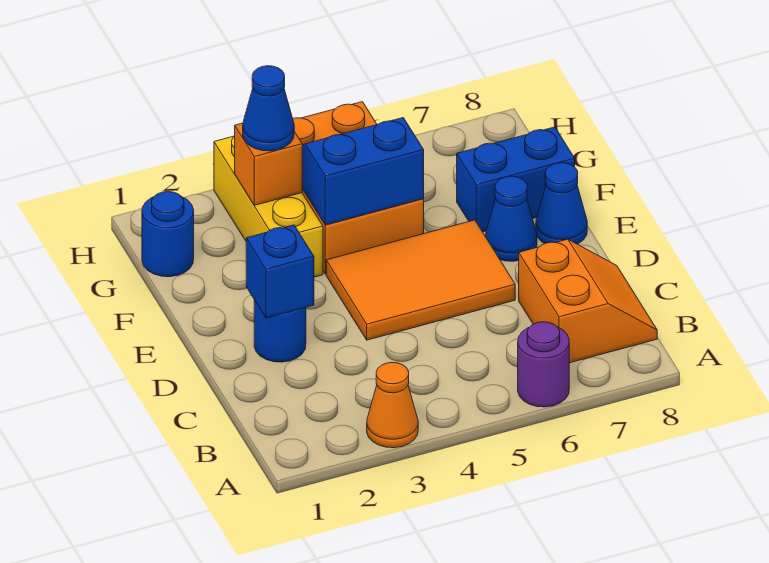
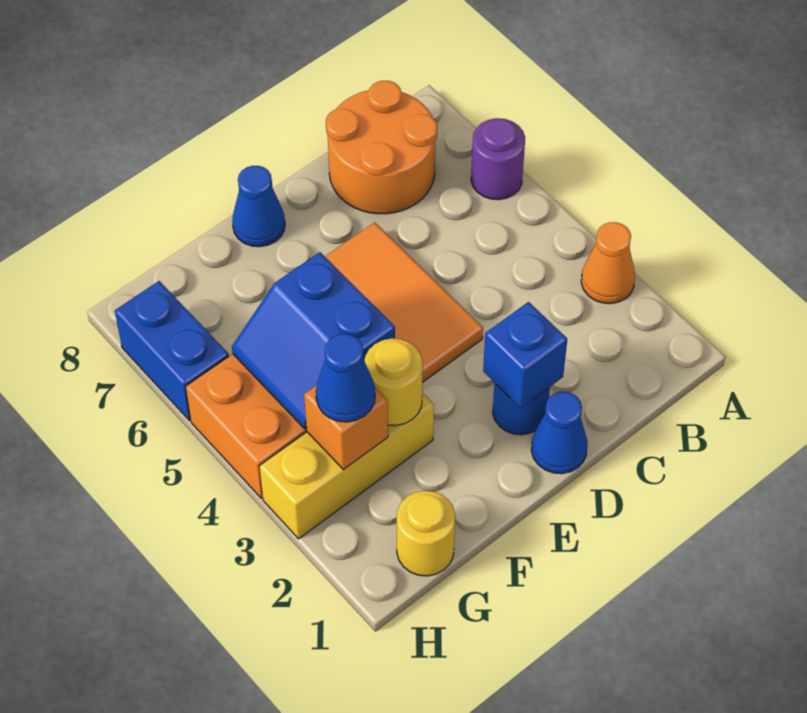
orange slope B7:C8 level 1 top 7 -> orange round brick B7:C8 level 1
blue cone E7 level 1 -> blue cone D1 level 1
none -> yellow round brick F3 level 2
blue brick F7:F8 level 1 -> blue brick H6:H7 level 1
blue round brick G1 level 1 -> yellow round brick G1 level 1

